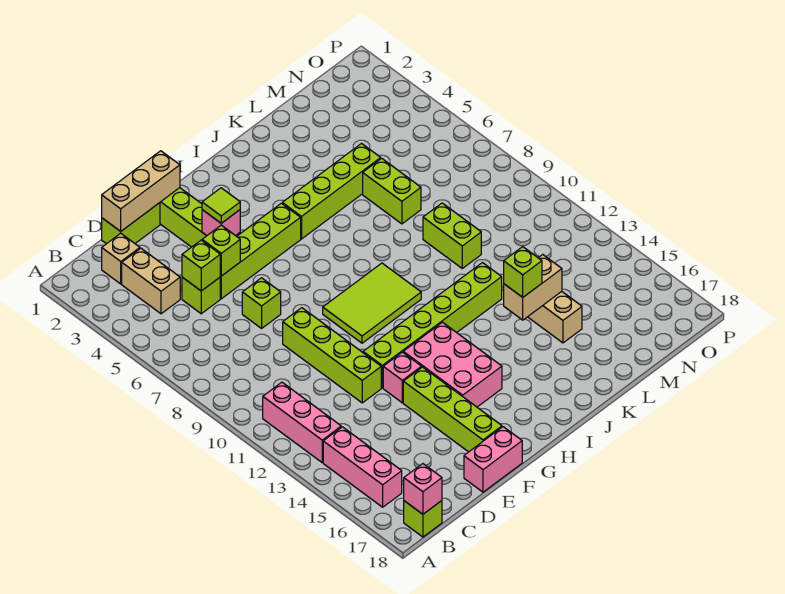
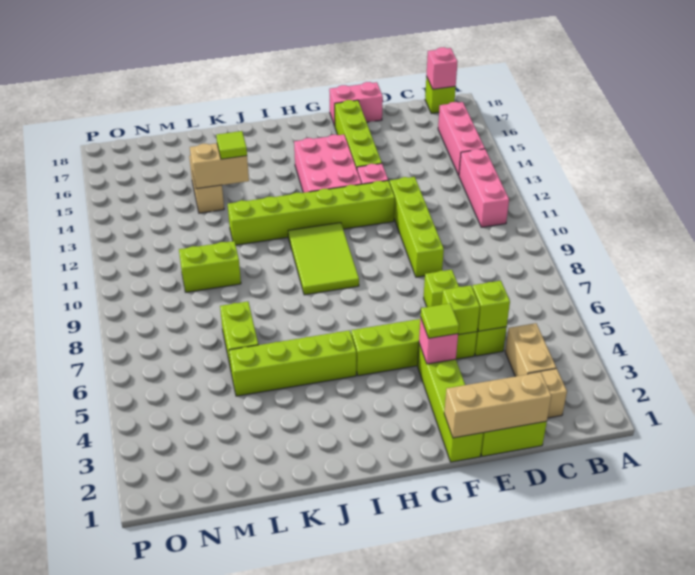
lime tile G9:I10 level 1 -> lime tile H9:I11 level 1
lime brick K14 level 3 -> lime tile K14 level 3
lime brick L9:L10 level 1 -> lime brick L10:M10 level 1

